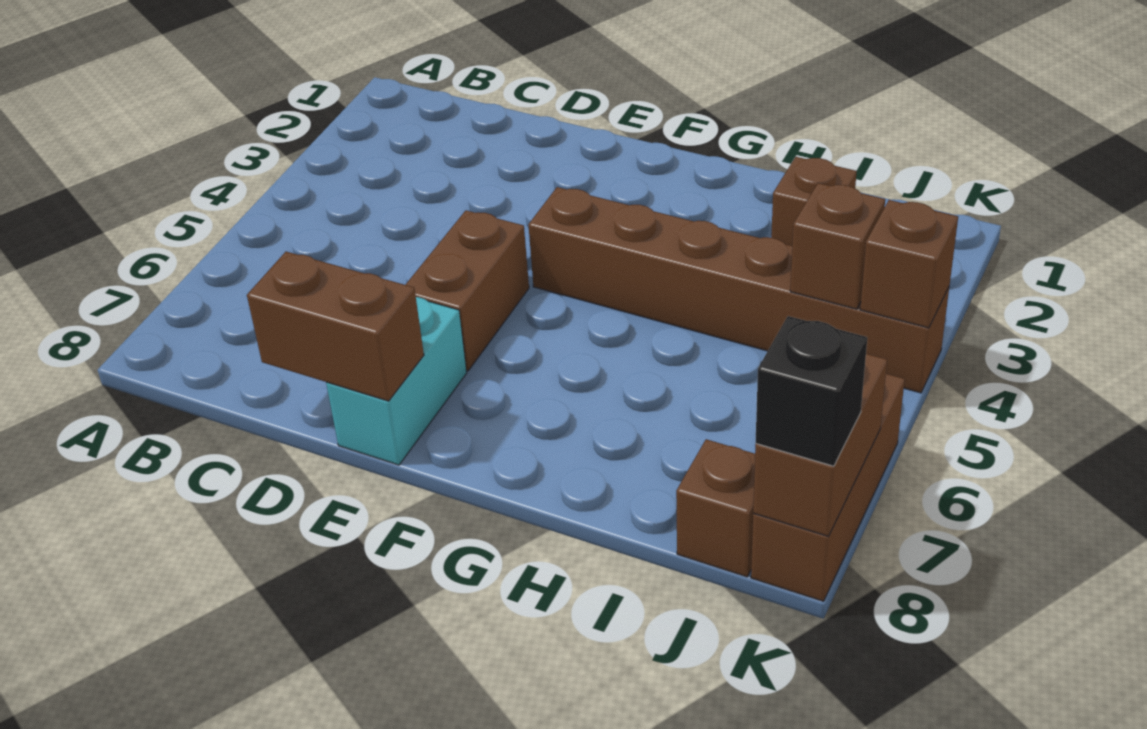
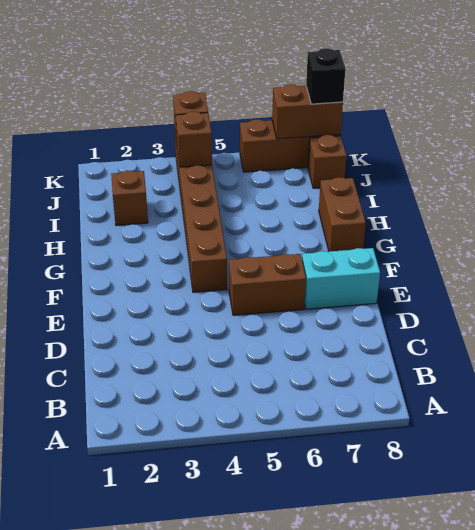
brown brick D8:E8 level 2 -> brown brick G8:H8 level 1

